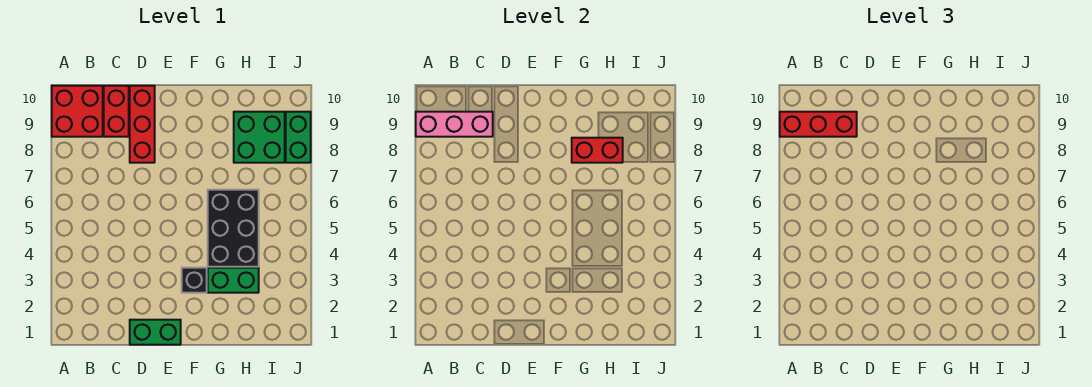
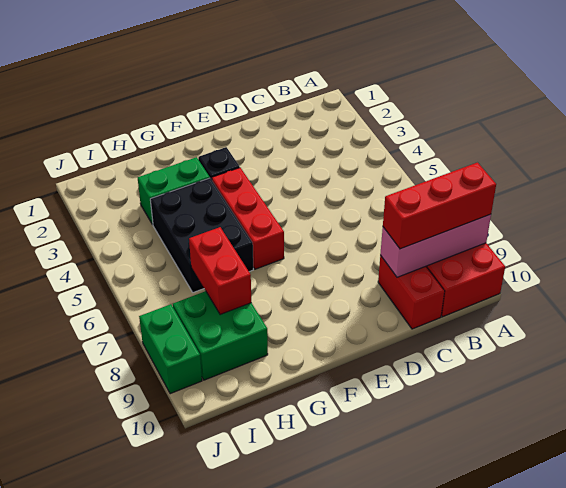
green brick D1:E1 level 1 -> none
red brick D8:D10 level 1 -> red brick F4:F6 level 1
red brick G8:H8 level 2 -> red brick H7:H8 level 2

